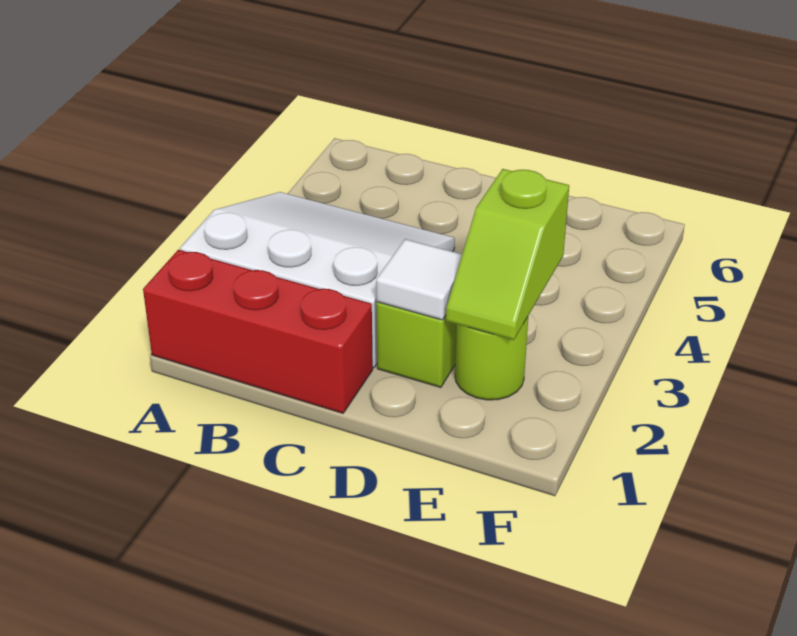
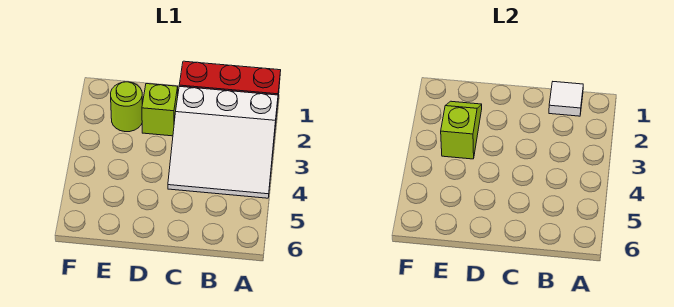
white tile D2 level 2 -> white tile B1 level 2

